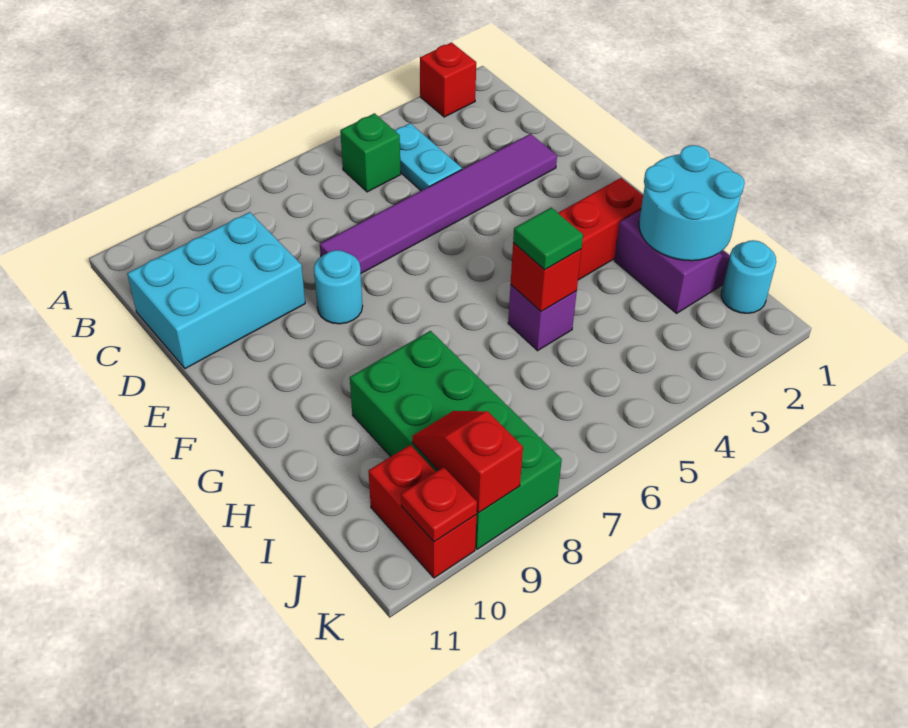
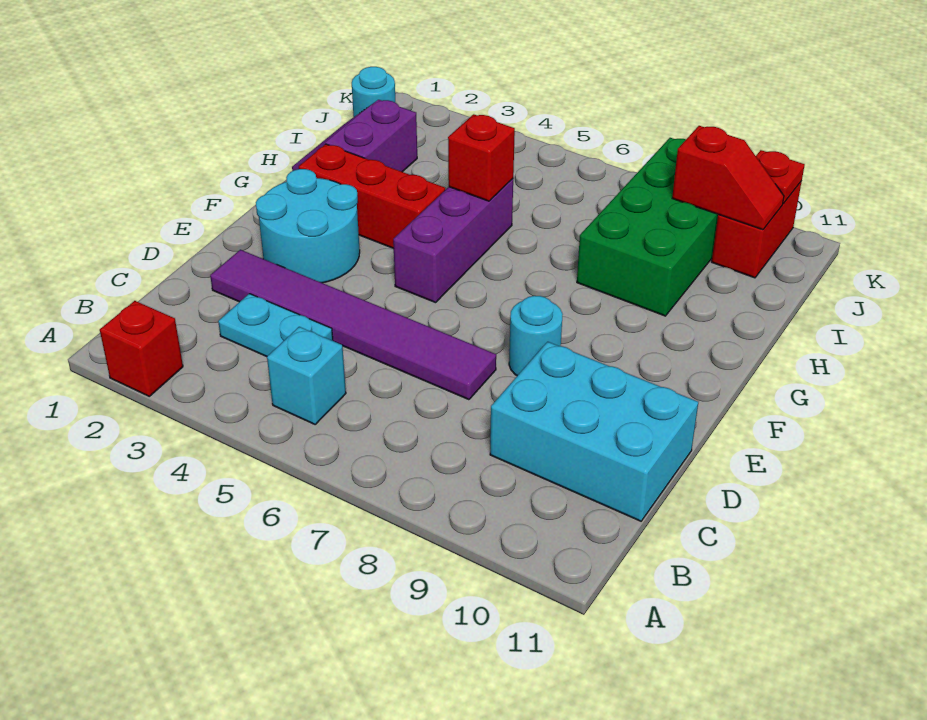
cyan plate B4:C4 level 1 -> cyan plate C3:C4 level 1
green brick B5 level 1 -> cyan brick B5 level 1
cyan round brick H1:I2 level 2 -> cyan round brick E2:F3 level 1
purple brick H5 level 1 -> purple brick F5:H5 level 1
green tile H5 level 3 -> none
red slope J9:K9 level 2 top K -> red slope J9:J10 level 2 top 9

